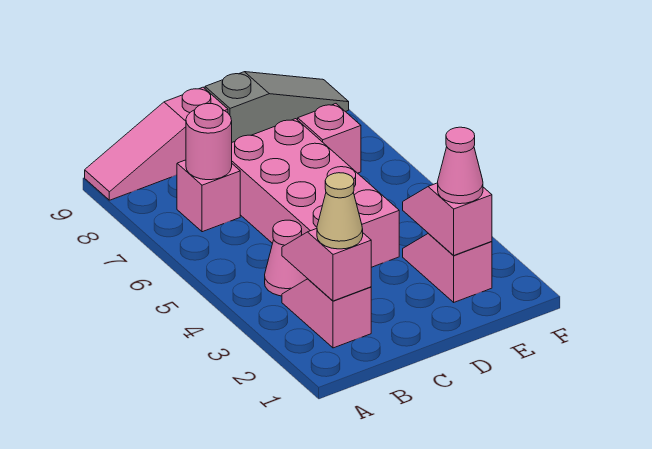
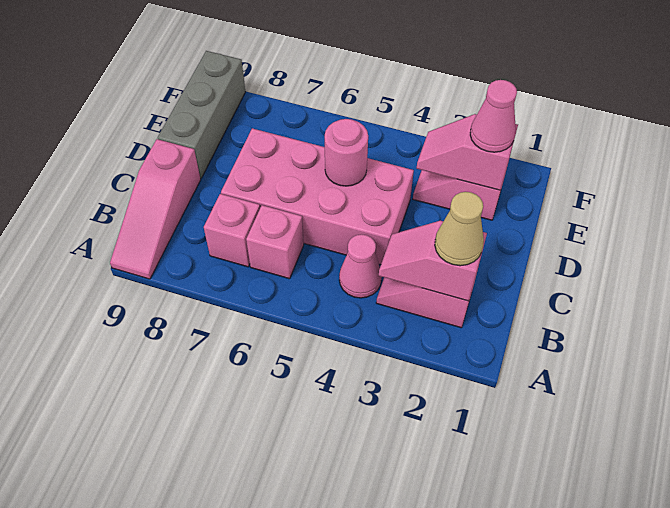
pink round brick B7 level 2 -> pink round brick D5 level 2
grey slope D9:F9 level 1 top D -> grey brick D9:F9 level 1
pink brick E7 level 1 -> pink brick B6 level 1

